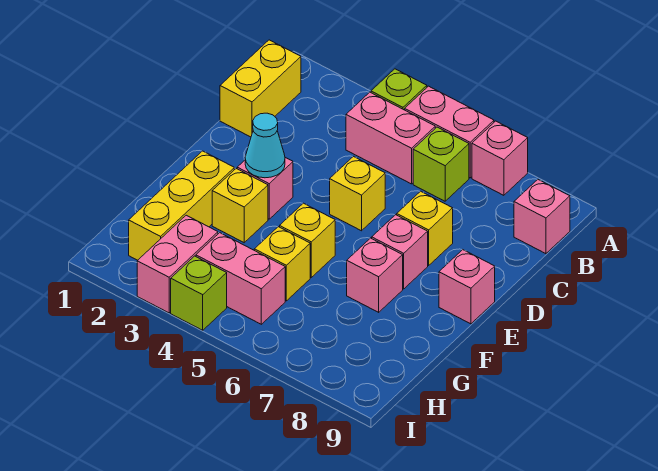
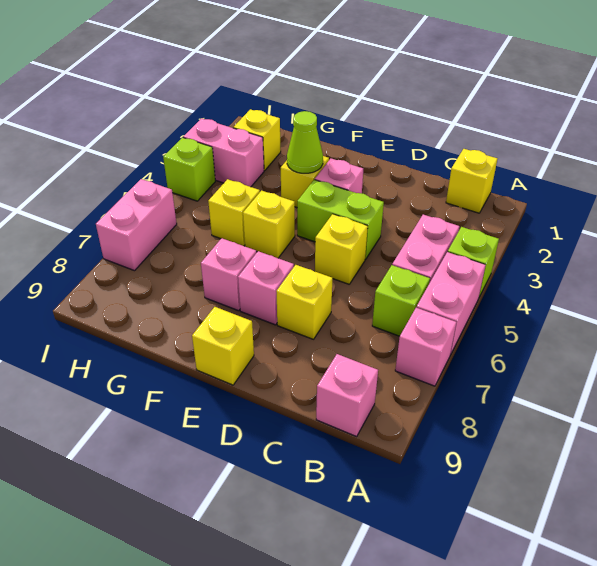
yellow brick B1:C1 level 1 -> yellow brick B1 level 1
none -> lime brick D4:E4 level 1
cyan cone E3 level 2 -> none
pink brick E9 level 1 -> yellow brick E9 level 1
yellow brick F2:H2 level 1 -> yellow brick H2 level 1
none -> lime cone F3 level 2
pink brick H4:H5 level 1 -> pink brick I6:I7 level 1

